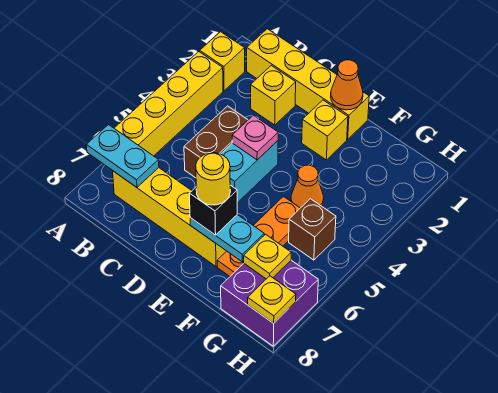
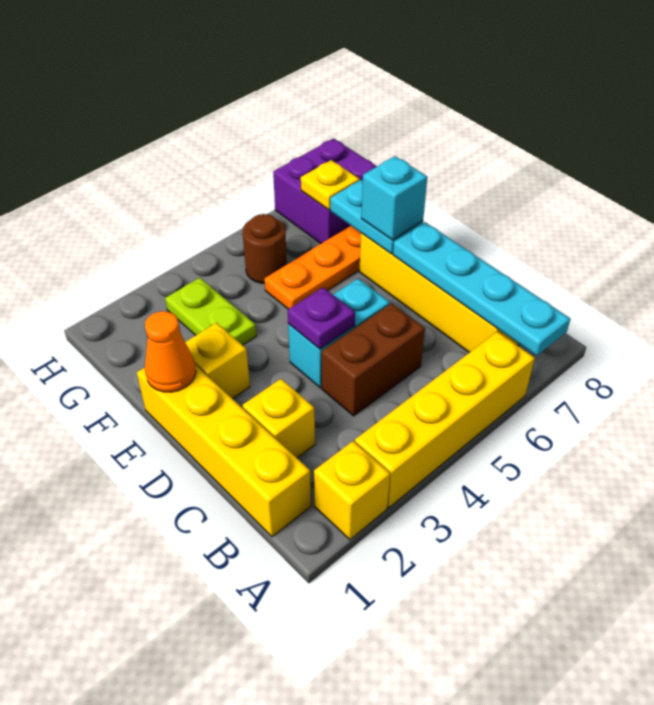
cyan plate A7:B7 level 2 -> cyan plate A7:D7 level 2
pink plate D4 level 2 -> purple plate D4 level 2
black brick E7 level 3 -> cyan brick E7 level 3
yellow round brick E7 level 4 -> none
none -> lime plate F3:G3 level 1
orange cone F4 level 1 -> none
brown brick G5 level 1 -> brown round brick G5 level 1
yellow plate H8 level 2 -> none

